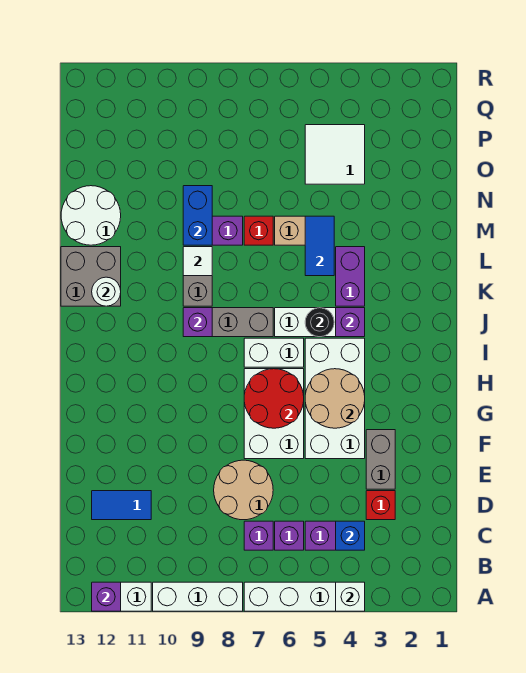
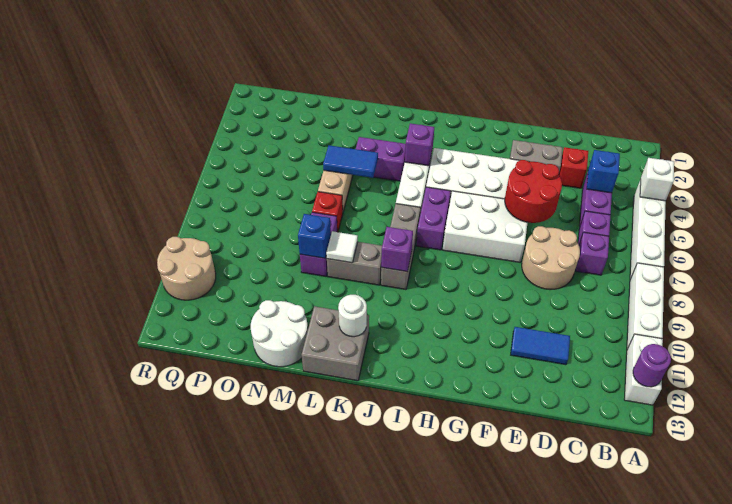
purple brick A12 level 2 -> purple round brick A12 level 2
blue tile D11:D12 level 1 -> blue tile D11:E11 level 1
tan round brick G4:H5 level 2 -> tan round brick Q10:R11 level 1
red round brick G6:H7 level 2 -> red round brick E5:F6 level 2
white brick I6:I7 level 1 -> purple brick I6:I7 level 1
black round brick J5 level 2 -> none
blue brick M9:N9 level 2 -> blue brick M9 level 2
white tile O4:P5 level 1 -> none

